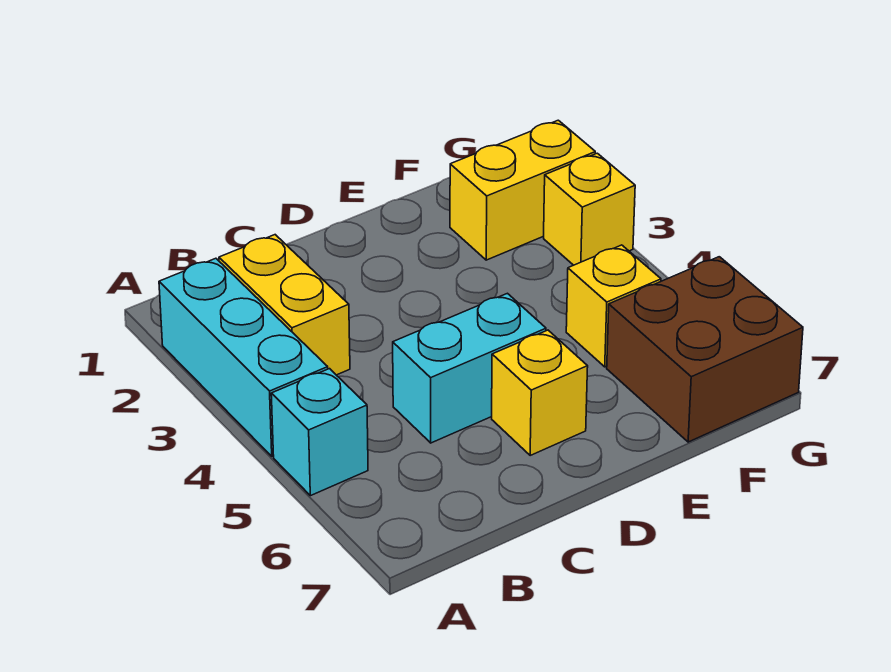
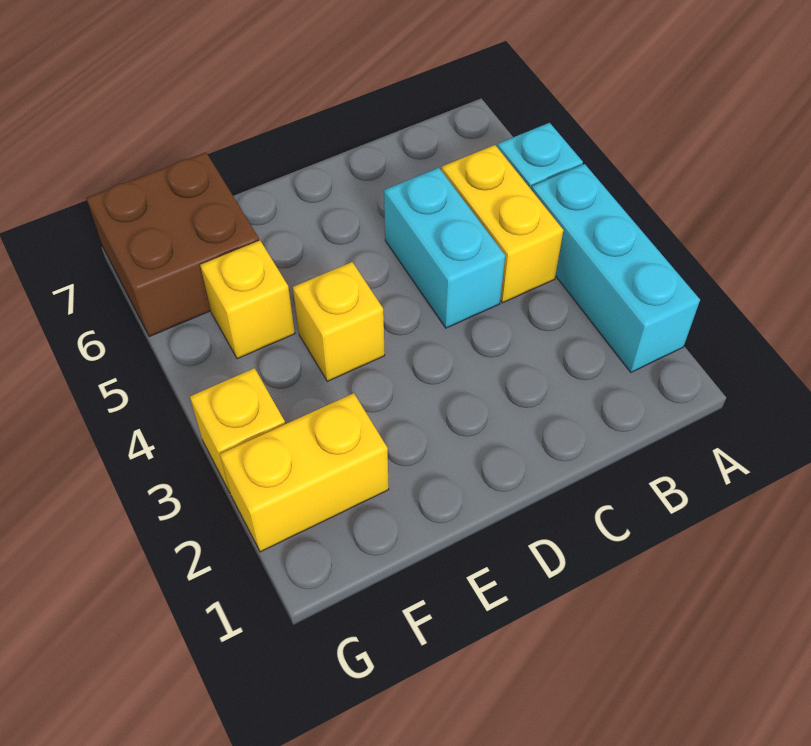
yellow brick B2:B3 level 1 -> yellow brick B4:B5 level 1
cyan brick C5:D5 level 1 -> cyan brick C4:C5 level 1
yellow brick D6 level 1 -> yellow brick E4 level 1

